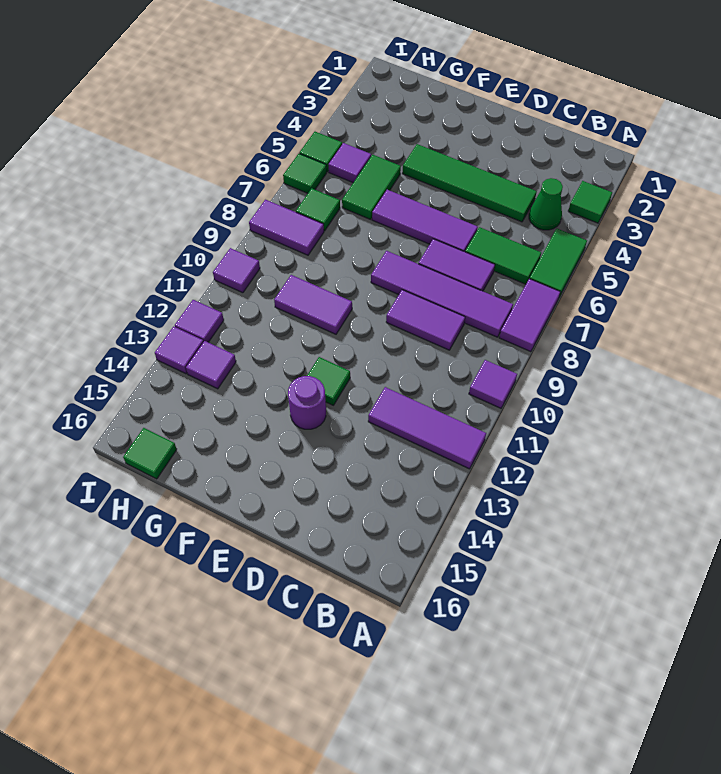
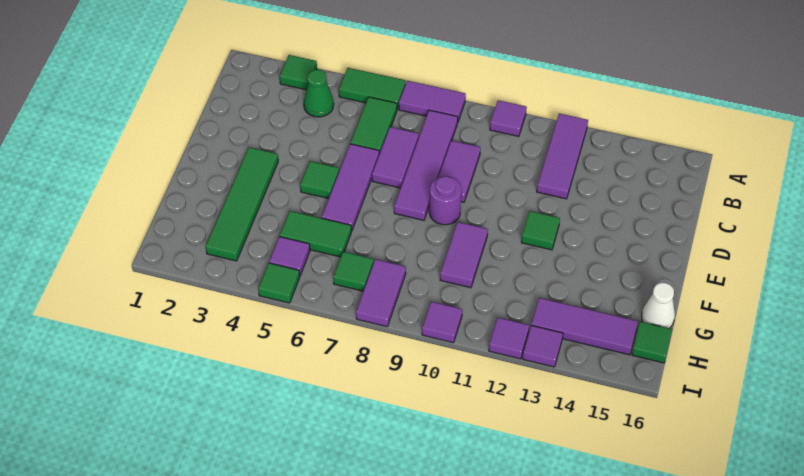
green tile C4:F4 level 1 -> green tile E3:H3 level 1
purple round brick E13 level 1 -> purple round brick E9 level 1
none -> white cone G16 level 1
purple tile H13 level 1 -> purple tile H13:H15 level 1
green tile I6 level 1 -> green tile E5 level 1

